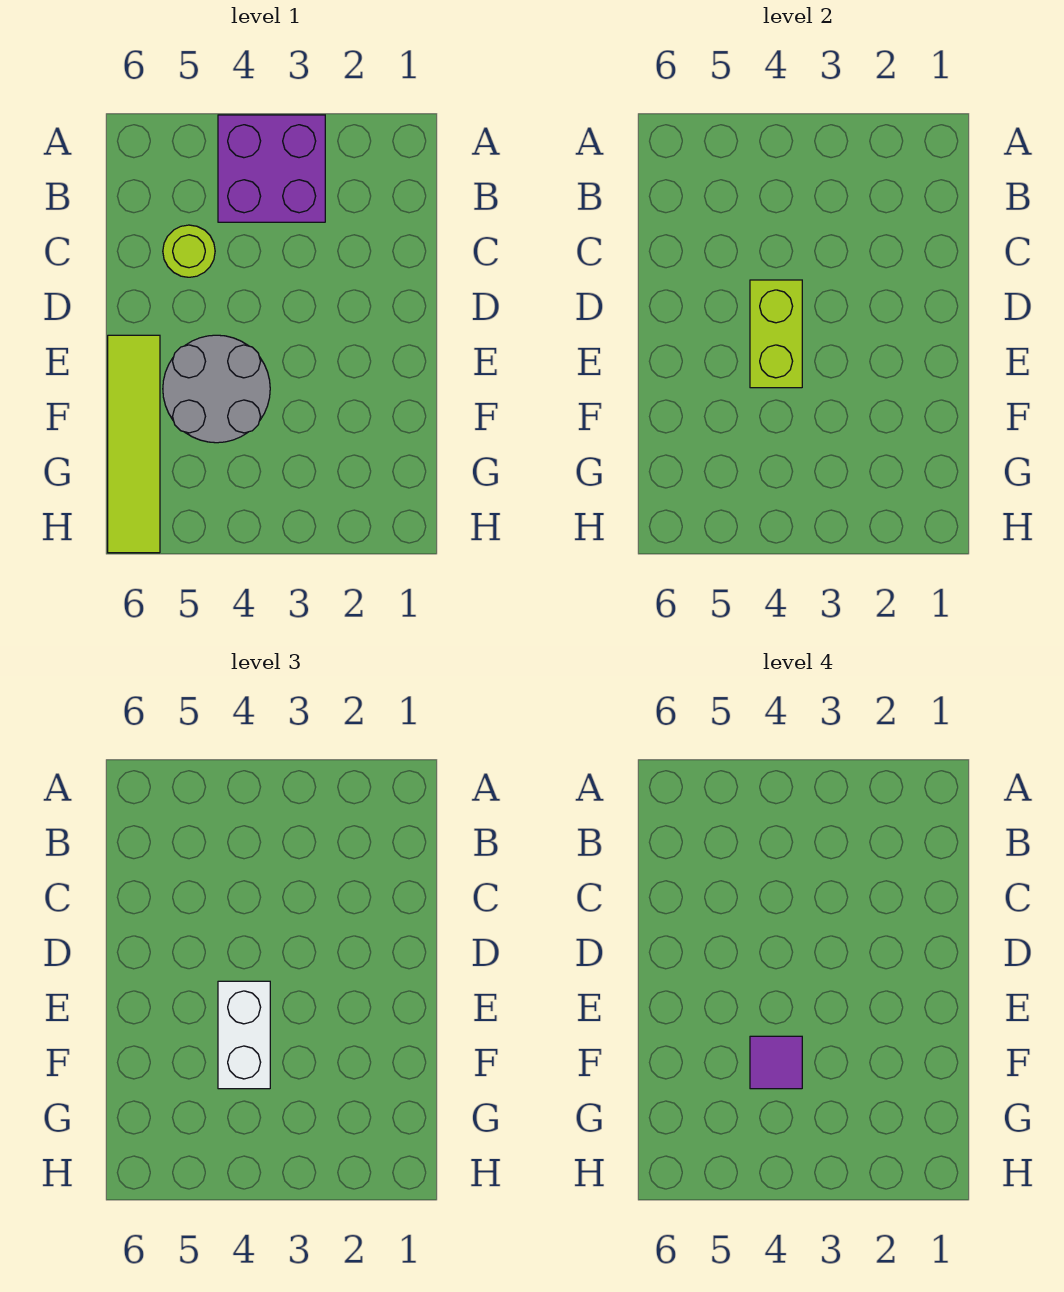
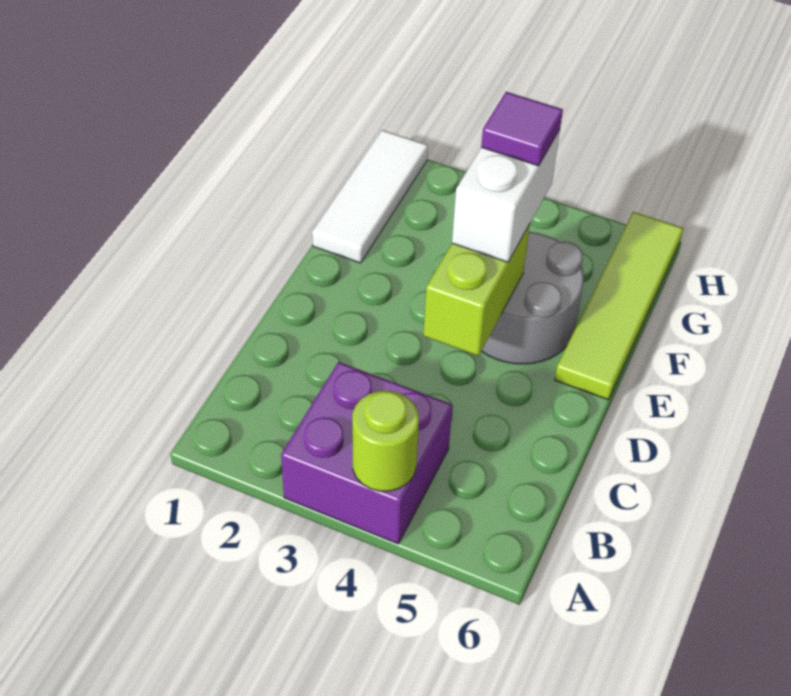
lime round brick C5 level 1 -> lime round brick A4 level 2
none -> white tile F1:H1 level 1

